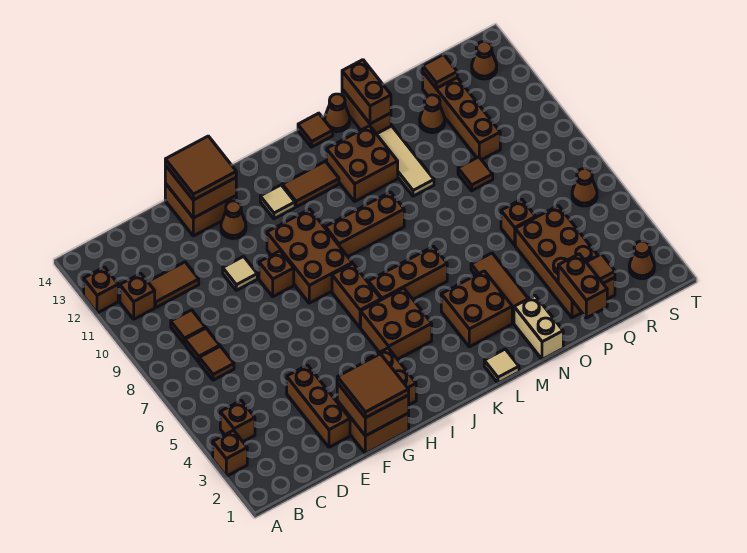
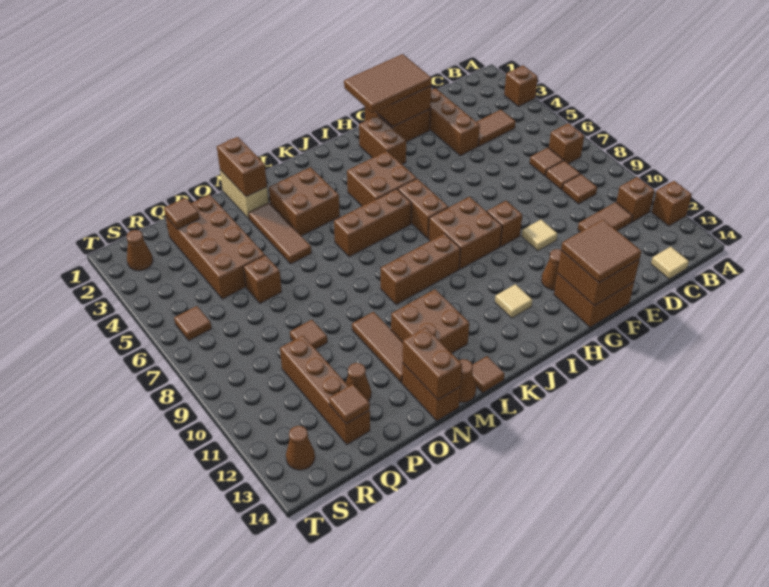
brown brick B4 level 1 -> brown brick B7 level 1
brown tile F1:G2 level 3 -> brown tile F1:H2 level 3
brown brick H8:I10 level 1 -> brown brick H8:I9 level 1
brown tile J12:K12 level 1 -> brown tile C4:D4 level 1
tan tile L1 level 1 -> tan tile C14 level 1
tan tile N10:N12 level 1 -> brown tile N10:N12 level 1
brown brick P1:P2 level 2 -> brown brick N1:N2 level 2
brown cone S6 level 1 -> brown tile S6 level 1

